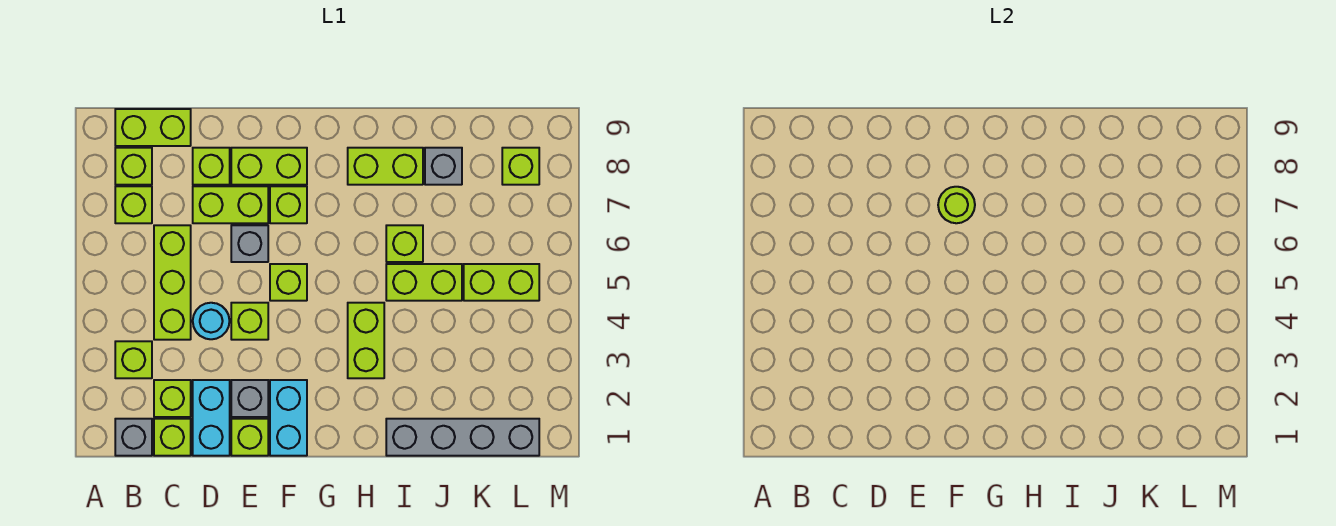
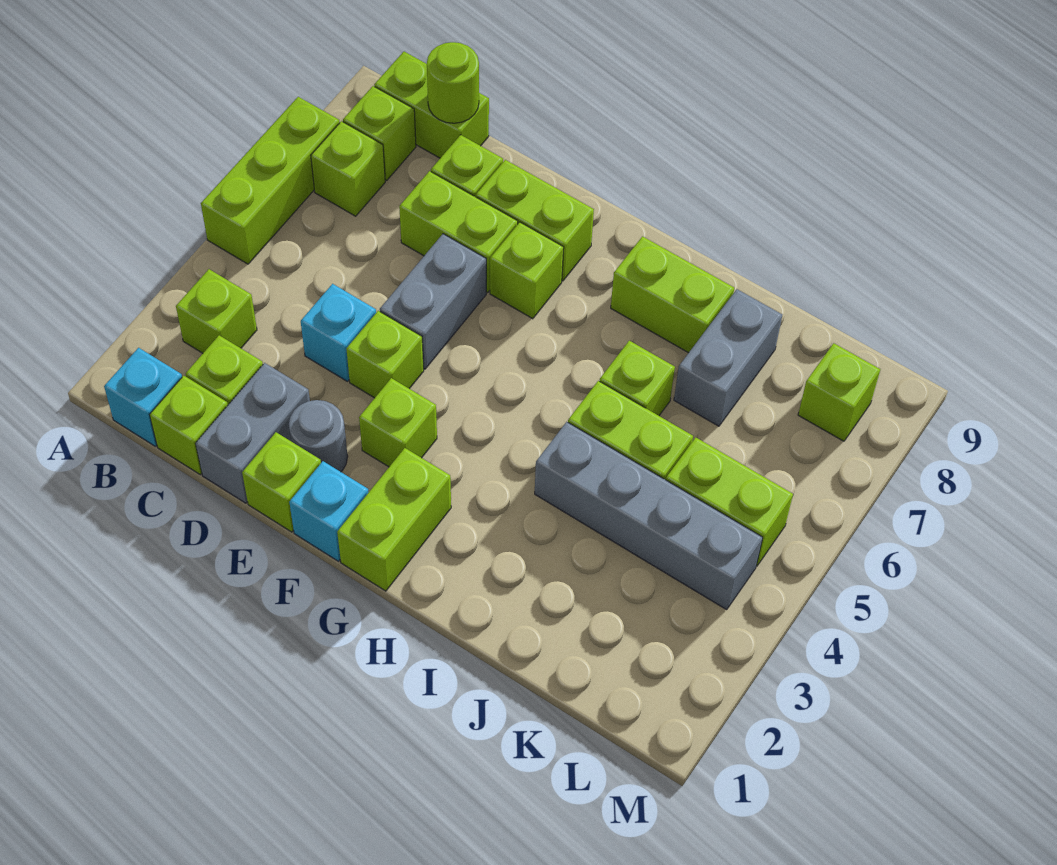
grey brick B1 level 1 -> cyan brick B1 level 1
lime brick C4:C6 level 1 -> lime brick A5:A7 level 1
cyan brick D1:D2 level 1 -> grey brick D1:D2 level 1
cyan round brick D4 level 1 -> cyan brick D4 level 1
grey brick E2 level 1 -> grey round brick E2 level 1
grey brick E6 level 1 -> grey brick E5:E6 level 1
cyan brick F1:F2 level 1 -> cyan brick F1 level 1
lime brick F5 level 1 -> lime brick F3 level 1
lime round brick F7 level 2 -> lime round brick C9 level 2
lime brick H3:H4 level 1 -> lime brick G1:G2 level 1
grey brick I1:L1 level 1 -> grey brick I4:L4 level 1
grey brick J8 level 1 -> grey brick J7:J8 level 1

